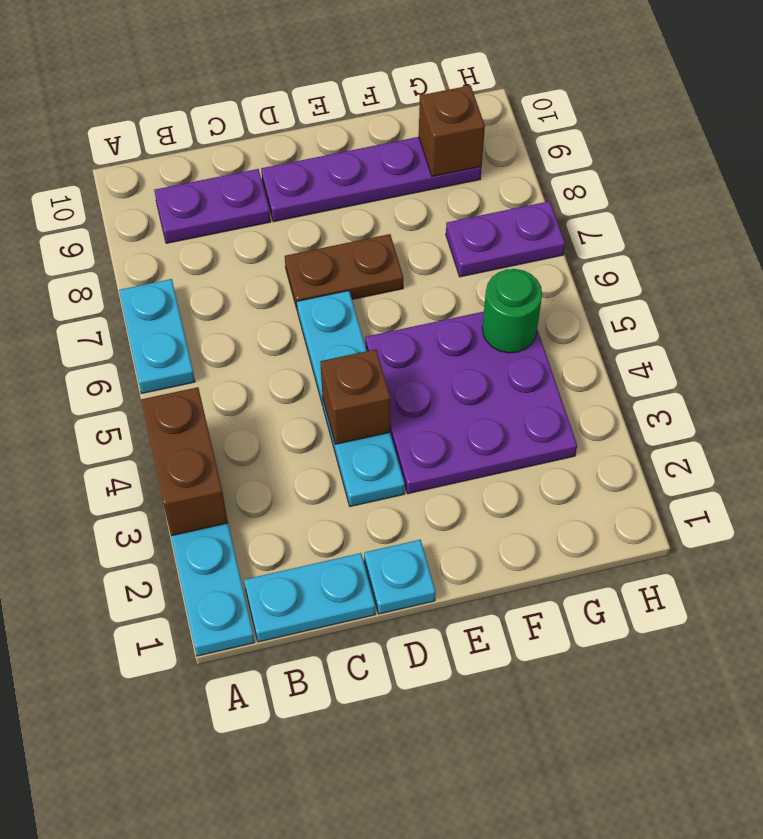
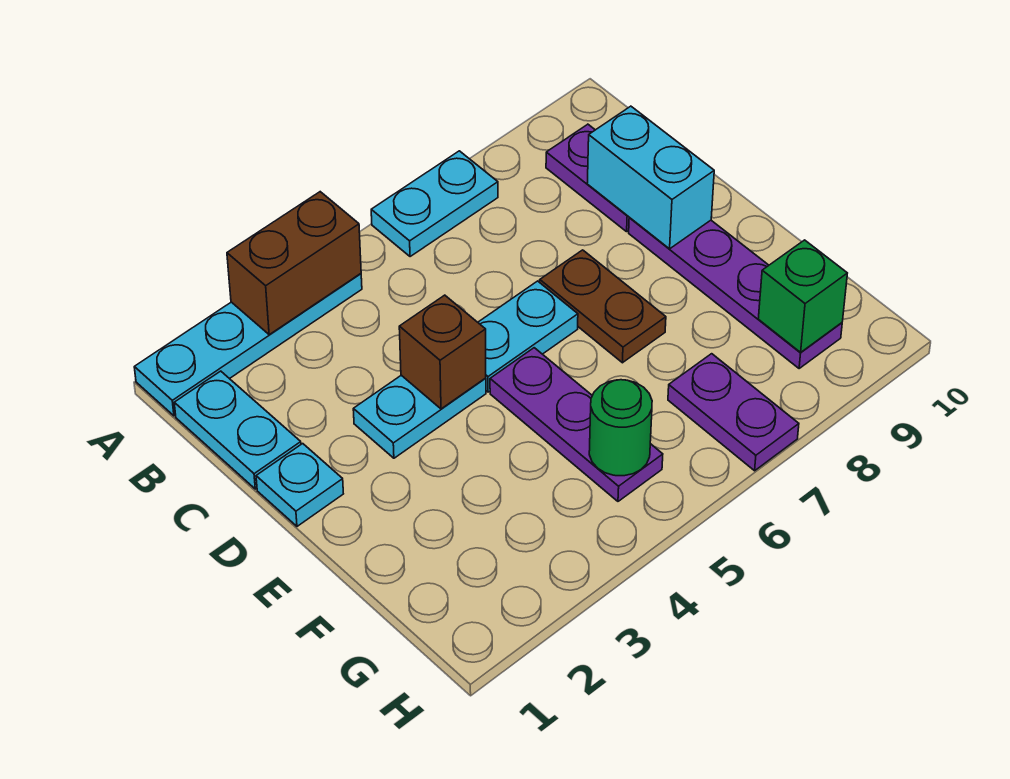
none -> cyan brick C9:D9 level 2
purple plate E3:G5 level 1 -> purple plate E5:G5 level 1
brown brick G9 level 2 -> green brick G9 level 2

